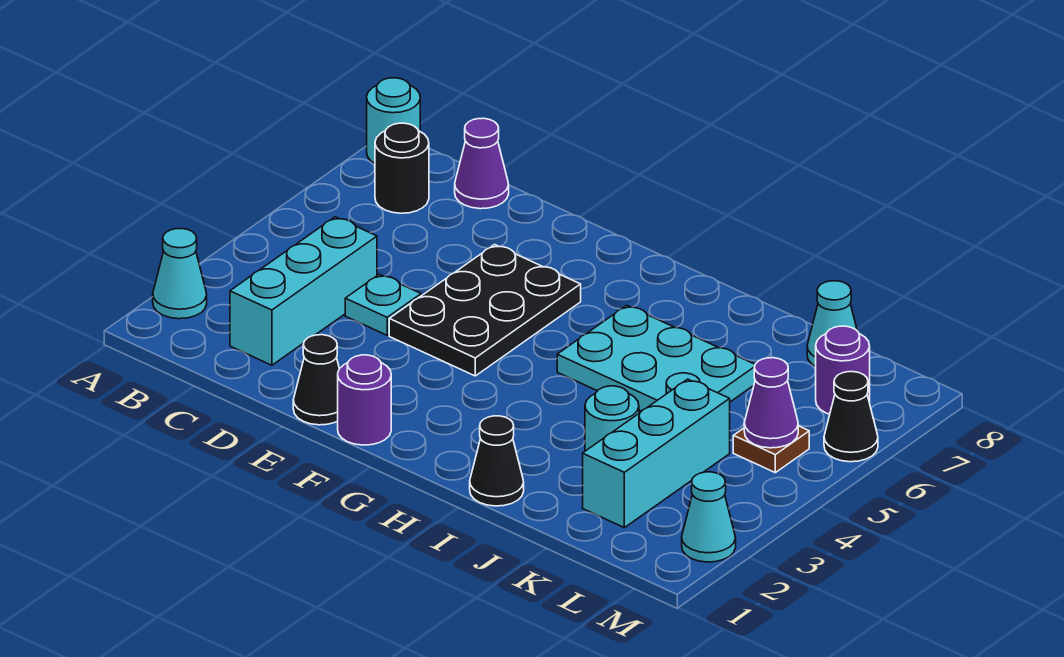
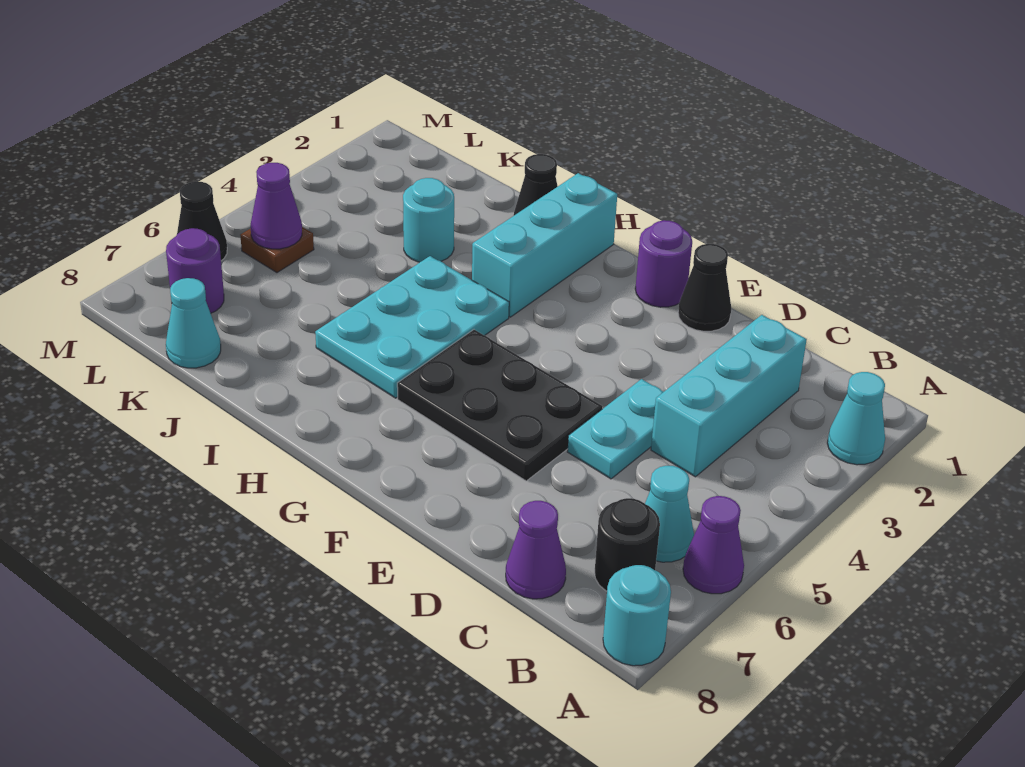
none -> purple cone A6 level 1
cyan plate D4 level 1 -> cyan plate D4:D5 level 1
black plate E4:F6 level 1 -> black plate E5:G6 level 1
cyan plate H5:J6 level 1 -> cyan plate H4:I6 level 1
cyan brick K2:K4 level 1 -> cyan brick H1:H3 level 1
cyan cone M2 level 1 -> cyan cone B6 level 1

